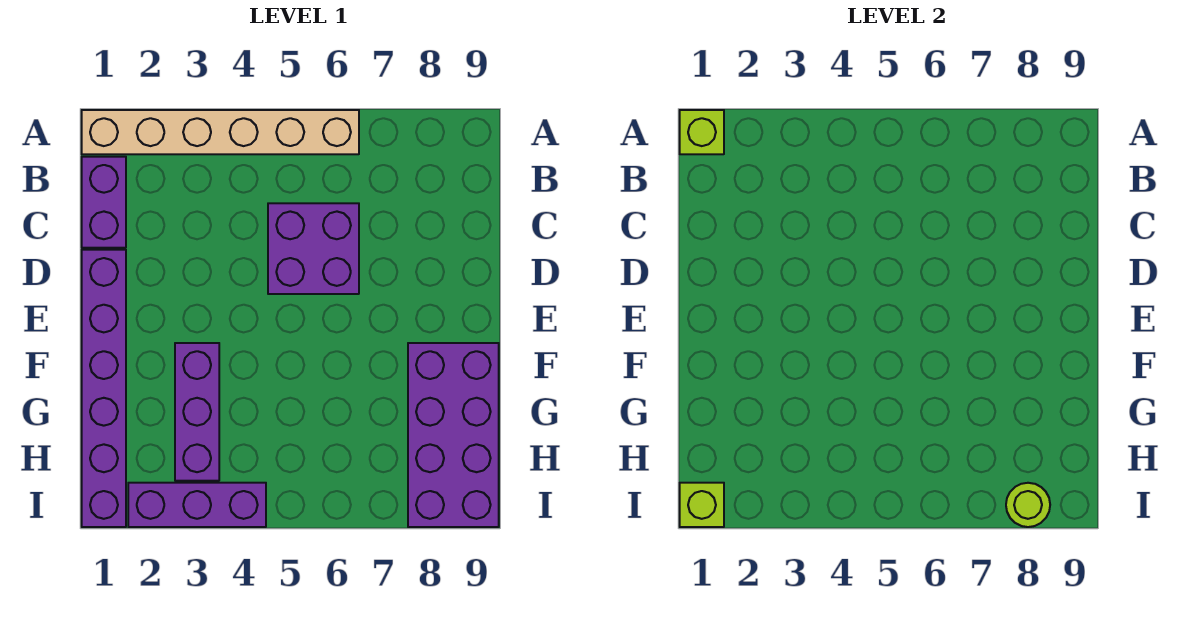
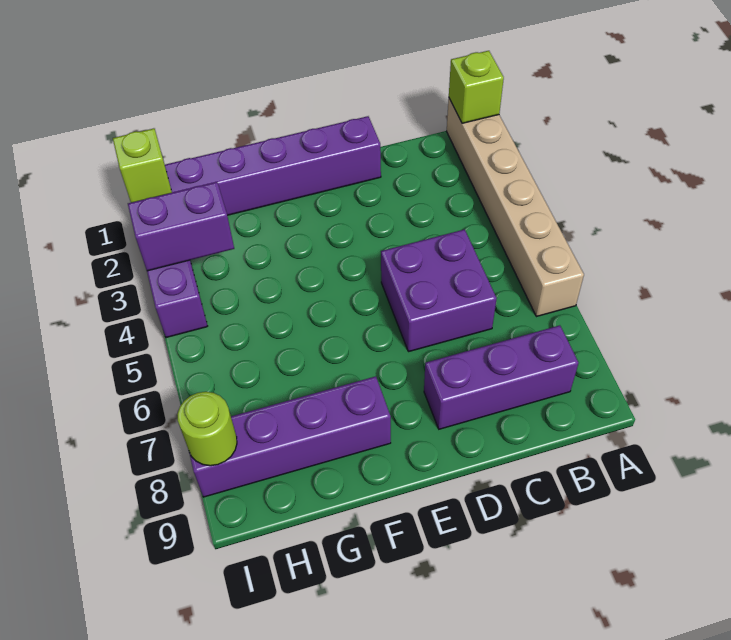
purple brick B1:C1 level 1 -> purple brick H3:I3 level 2
purple brick F3:H3 level 1 -> purple brick B8:D8 level 1
purple brick F8:I9 level 1 -> purple brick F8:I8 level 1

